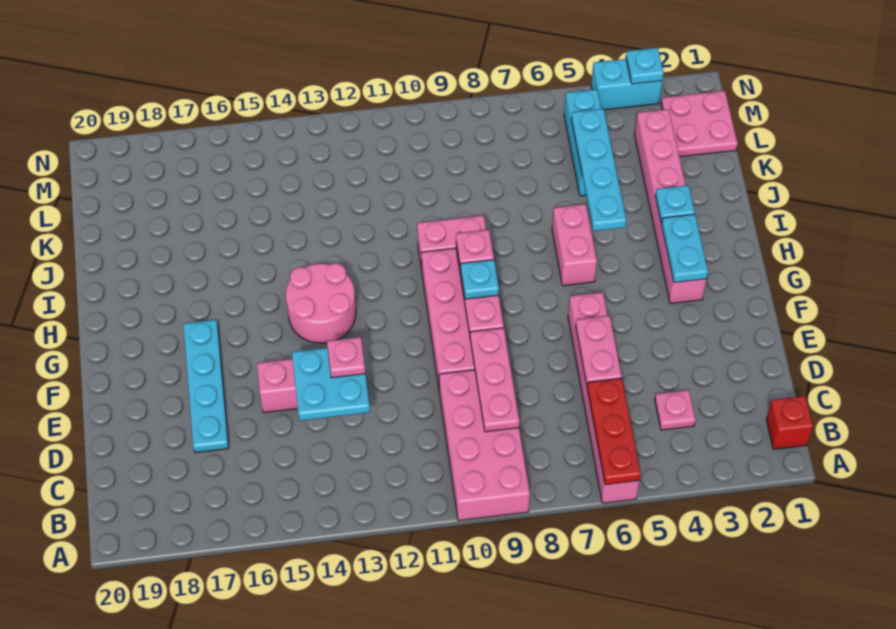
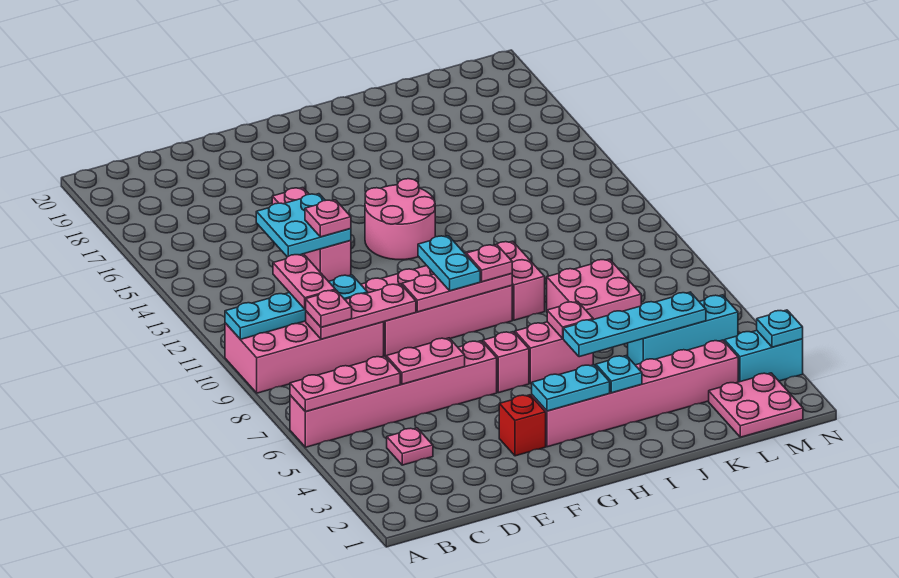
red plate A6:C6 level 2 -> pink plate A6:C6 level 2
red brick B1 level 1 -> red brick F3 level 1
none -> pink plate C9 level 3
none -> pink plate C10:C11 level 3
cyan plate D17:G17 level 1 -> cyan plate A10:D10 level 2
none -> pink brick G6 level 1
cyan plate G9 level 3 -> cyan plate G9:G10 level 3
none -> pink plate I6 level 2
none -> pink brick J7:K8 level 1
cyan brick N3:N4 level 1 -> cyan brick M3:N3 level 1

